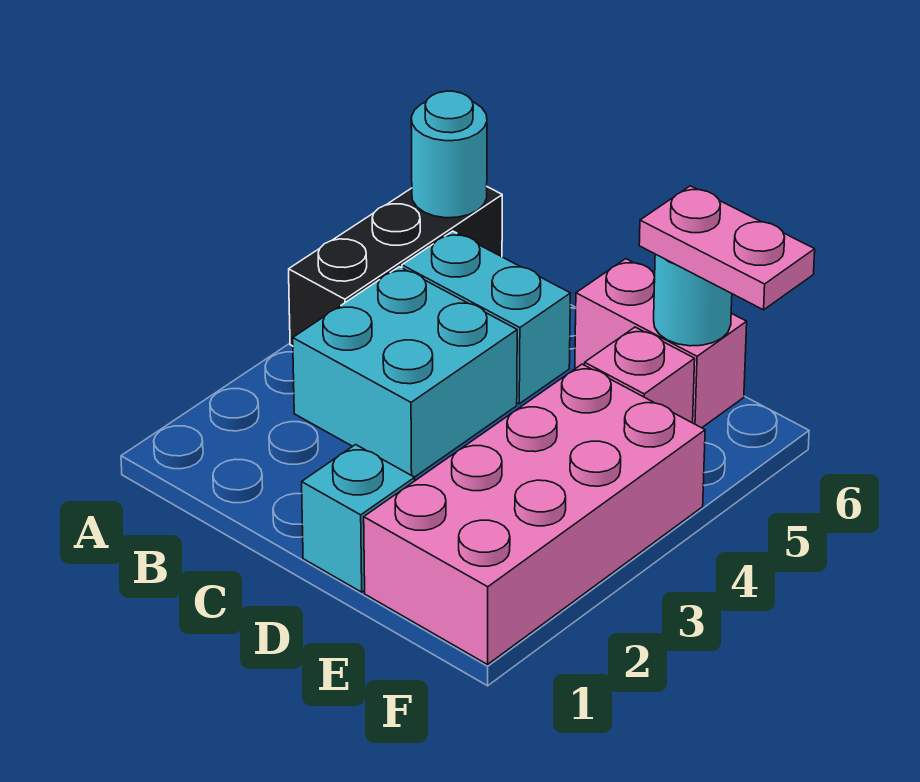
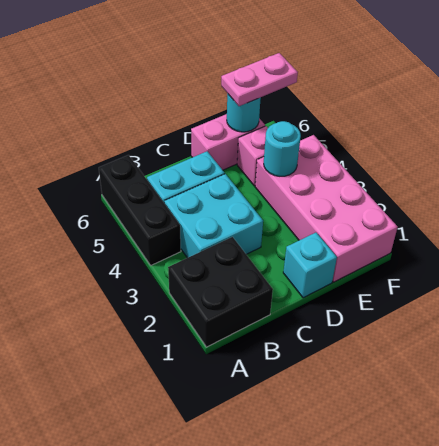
none -> black brick A1:B2 level 1
cyan round brick A6 level 2 -> cyan round brick E4 level 2

